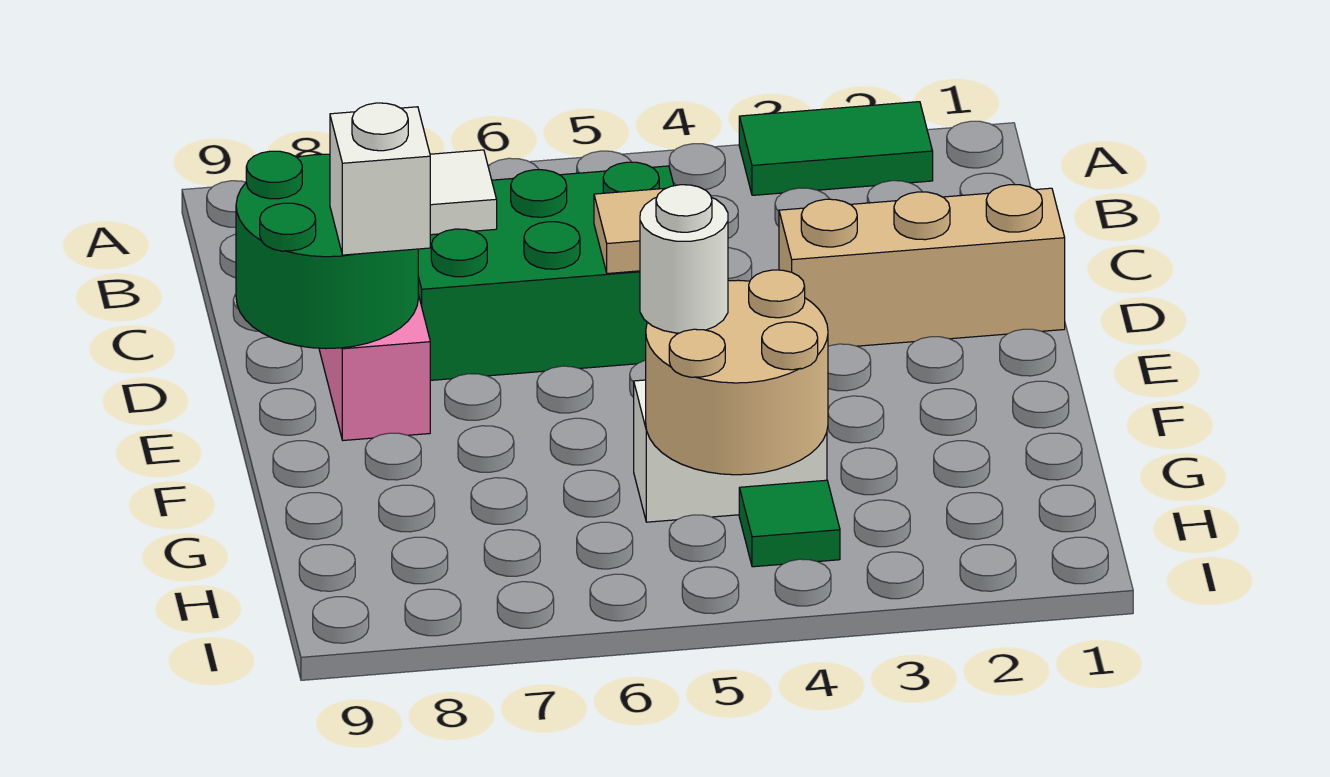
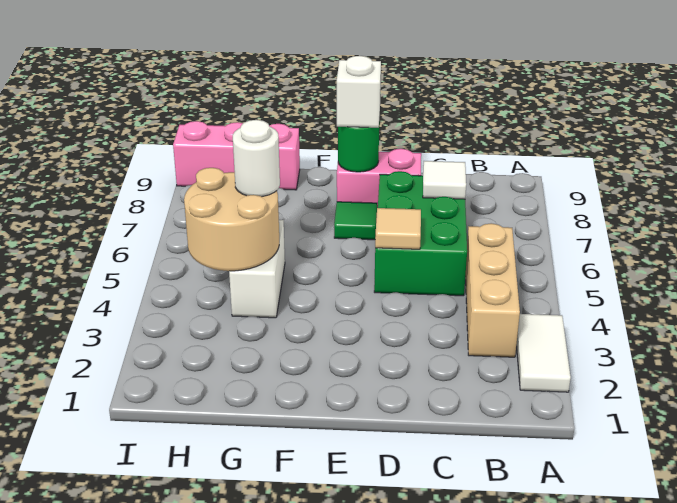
green tile A2:A3 level 1 -> white tile A2:A3 level 1
tan brick D1:D3 level 1 -> tan brick B3:B5 level 1
green round brick D8:E9 level 2 -> green round brick E8 level 2
none -> pink brick G9:I9 level 1
green tile H4 level 1 -> green tile E7 level 1

